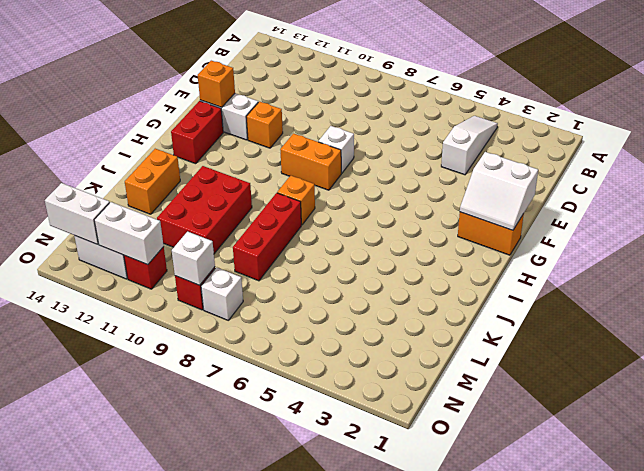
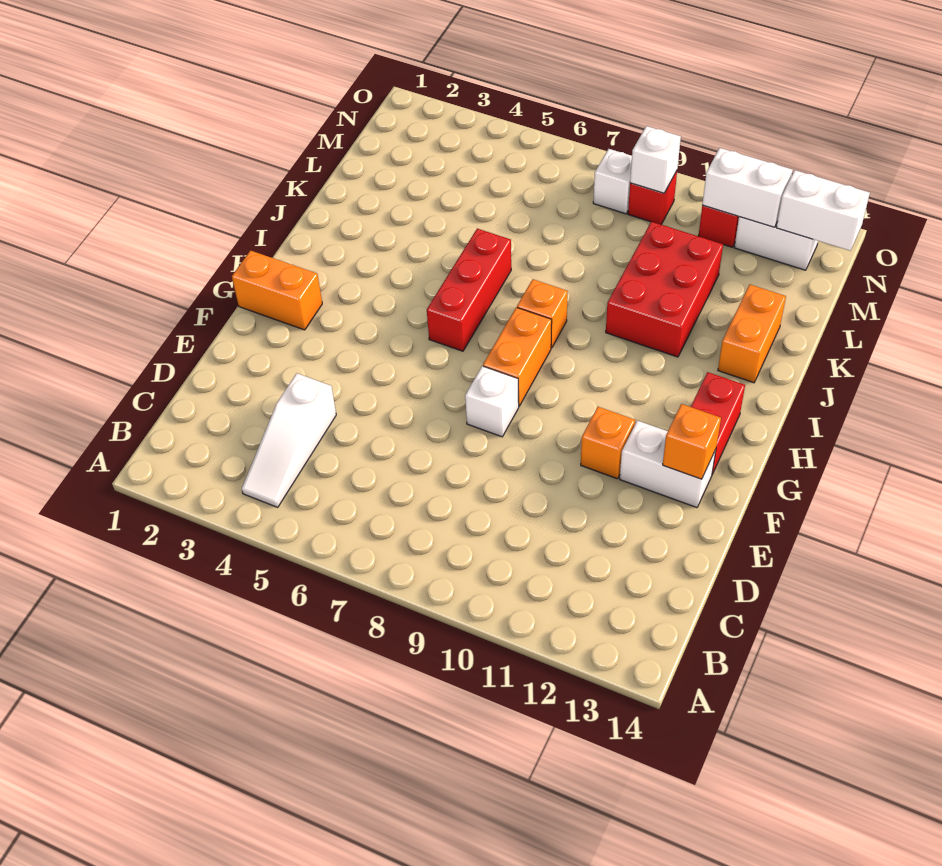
white slope F1:G2 level 2 top F -> none
orange brick G8:G9 level 1 -> orange brick G8:H8 level 1
red brick J8:L8 level 1 -> red brick H6:J6 level 1

